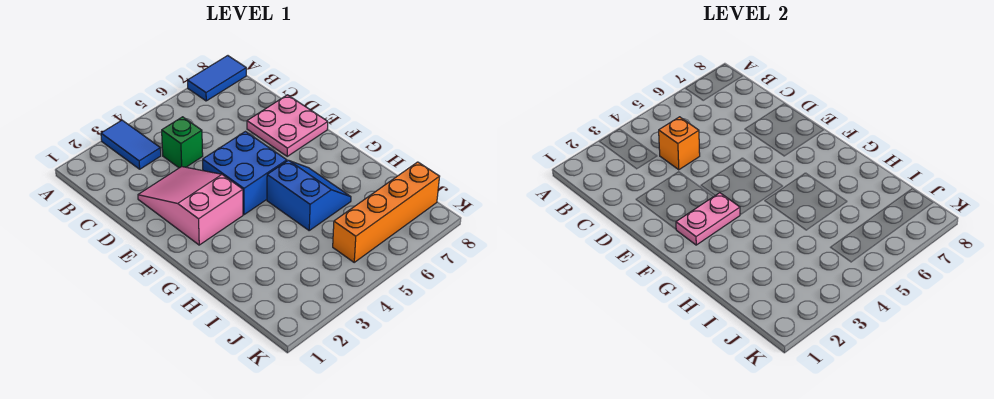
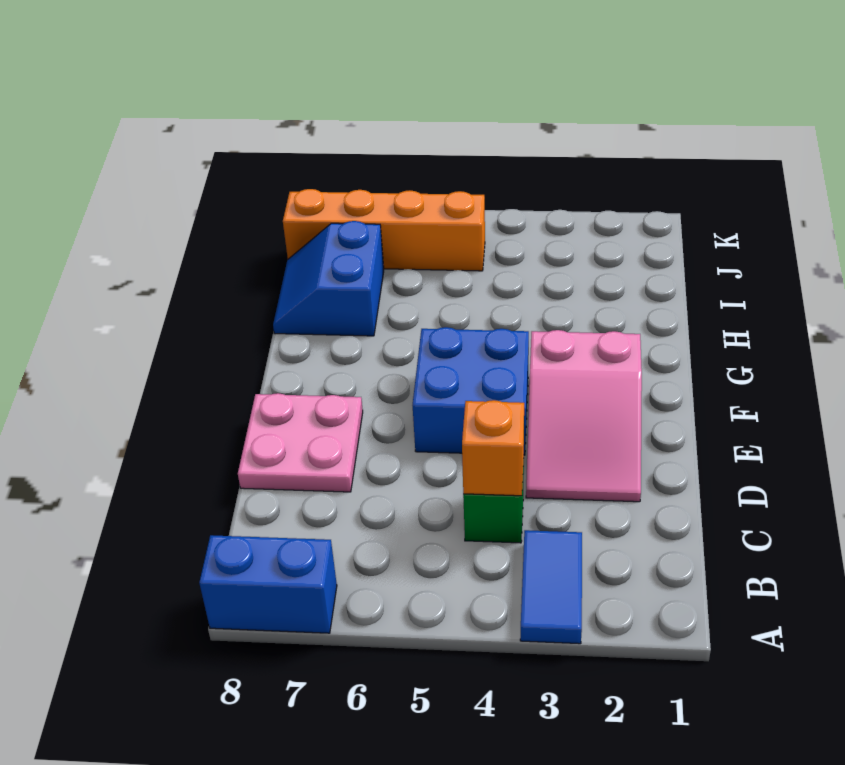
blue tile A7:A8 level 1 -> blue brick A7:A8 level 1
pink plate F2:F3 level 2 -> none
blue slope G5:H6 level 1 top 5 -> blue slope H7:I8 level 1 top 7

